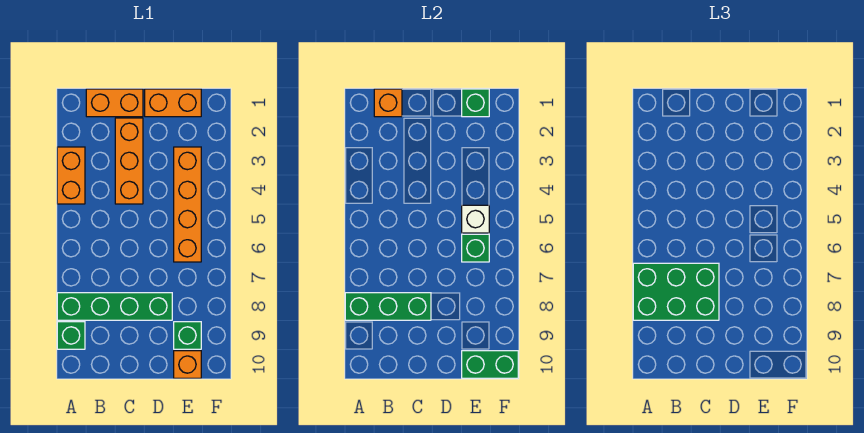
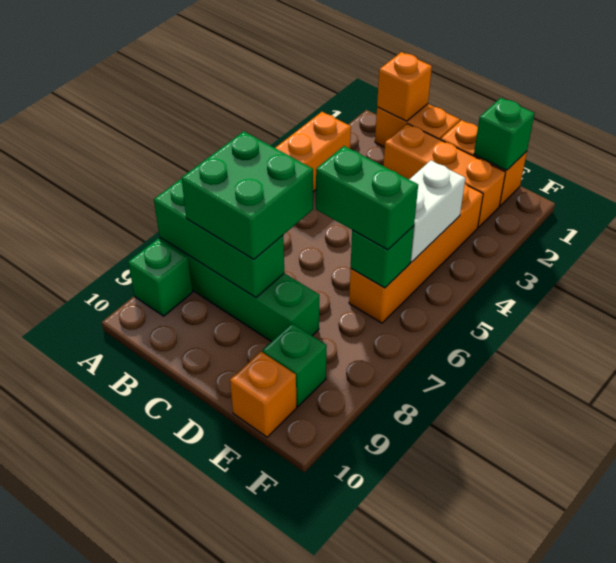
green brick A7:C8 level 3 -> green brick B7:C8 level 3
orange brick C2:C4 level 1 -> orange brick C2:E2 level 1
white brick E5 level 2 -> white brick E4:E5 level 2
green brick E10:F10 level 2 -> green brick D6:E6 level 3

